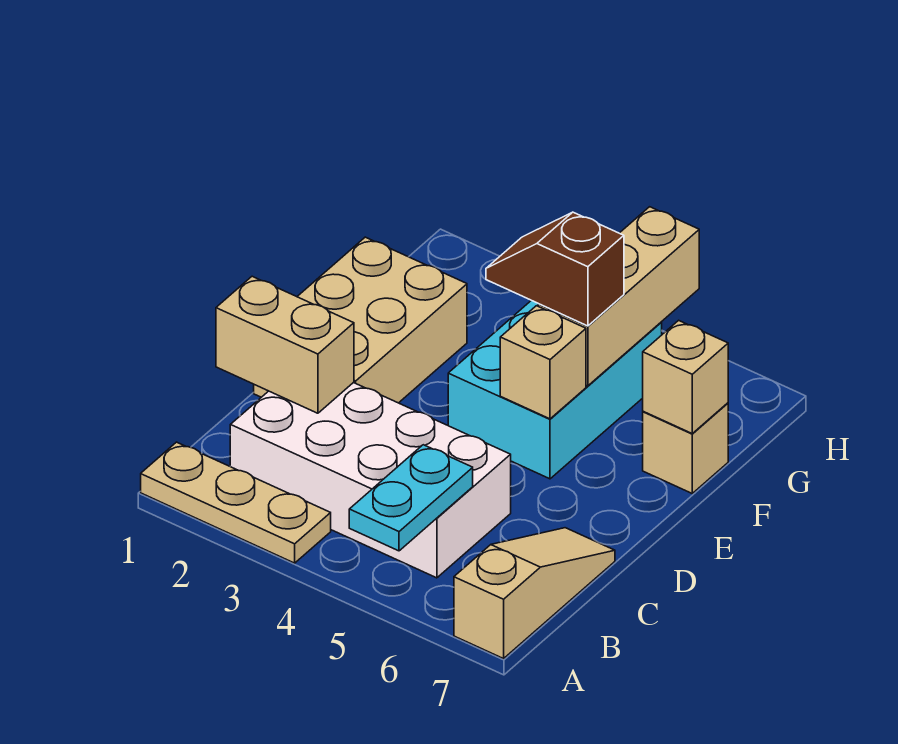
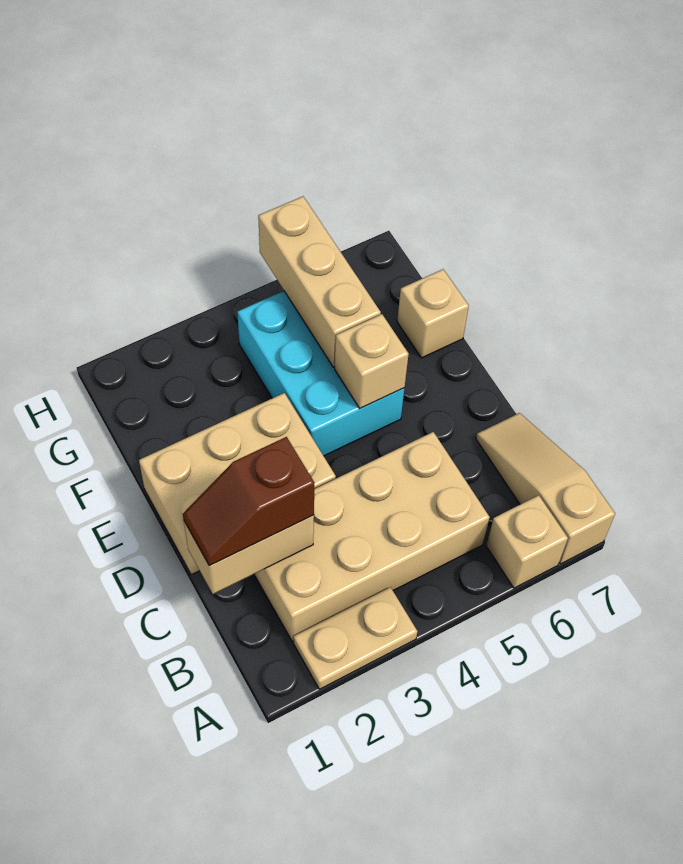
tan plate A1:A3 level 1 -> tan plate A2:A3 level 1
cyan plate A5:B5 level 2 -> none
white brick B2:C5 level 1 -> tan brick B2:C5 level 1
tan brick D1:F2 level 1 -> tan brick D1:E3 level 1
brown slope F4:F5 level 3 top 5 -> brown slope C1:C2 level 3 top 2
tan brick F7 level 2 -> tan brick A6 level 1

